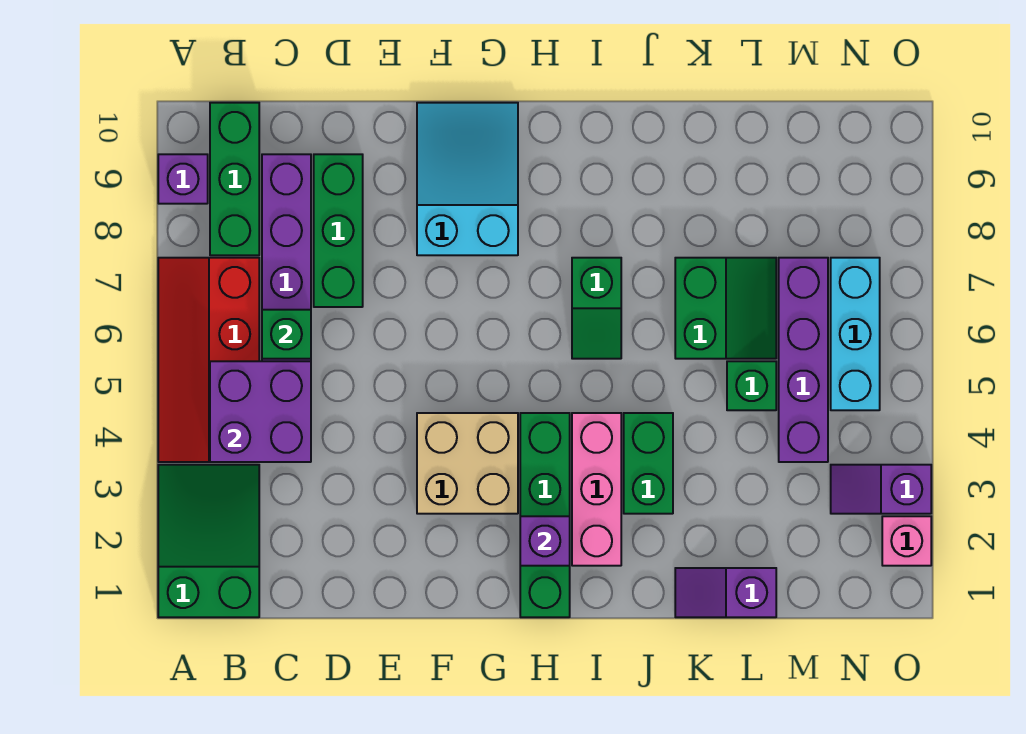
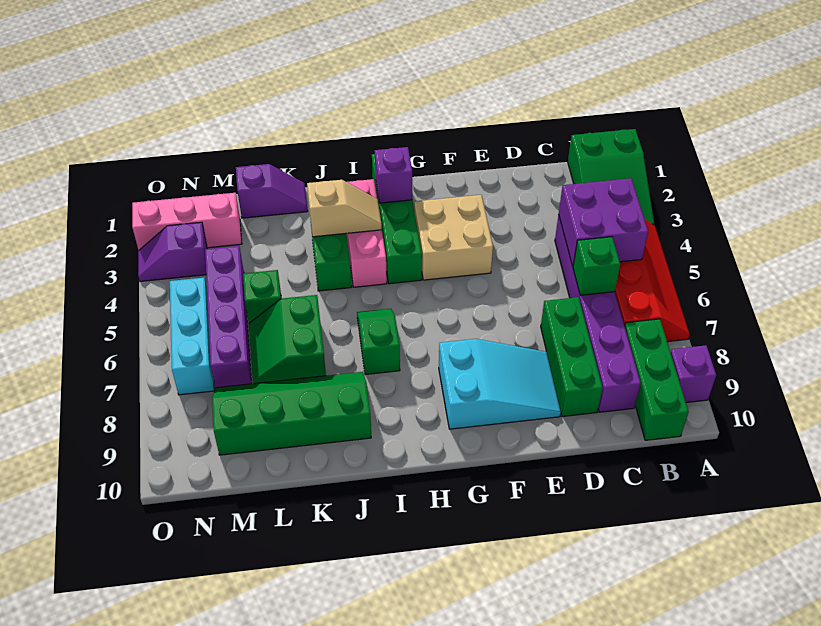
cyan slope F8:G10 level 1 top 8 -> cyan slope E8:G9 level 1 top G
none -> tan slope I3:J3 level 2 top J
none -> green slope J8:M9 level 1 top 9
purple slope N3:O3 level 1 top O -> purple slope N3:O3 level 1 top N
pink brick O2 level 1 -> pink brick M2:O2 level 1

